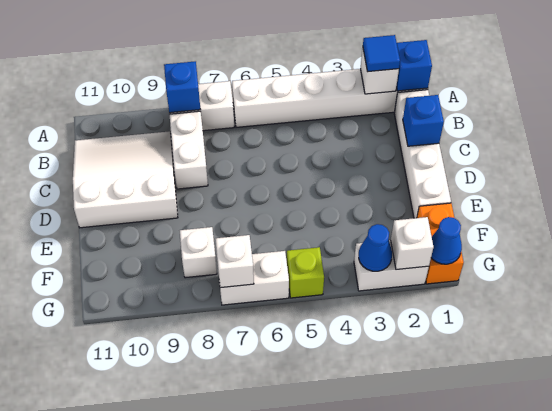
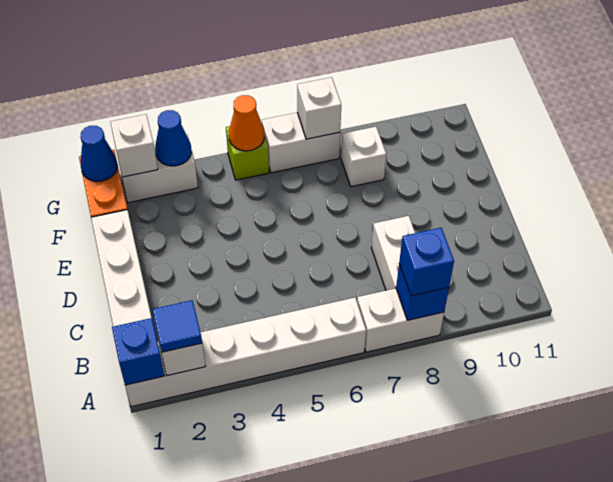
white slope B9:D11 level 1 top D -> none
blue brick C1 level 2 -> blue brick A8 level 3
none -> orange cone G5 level 2

